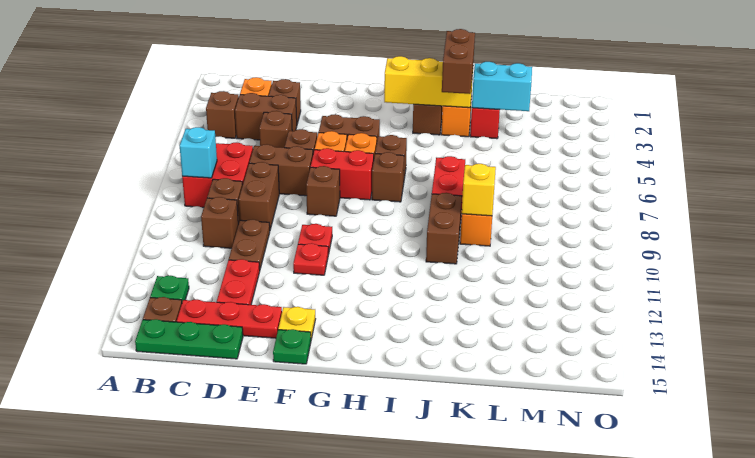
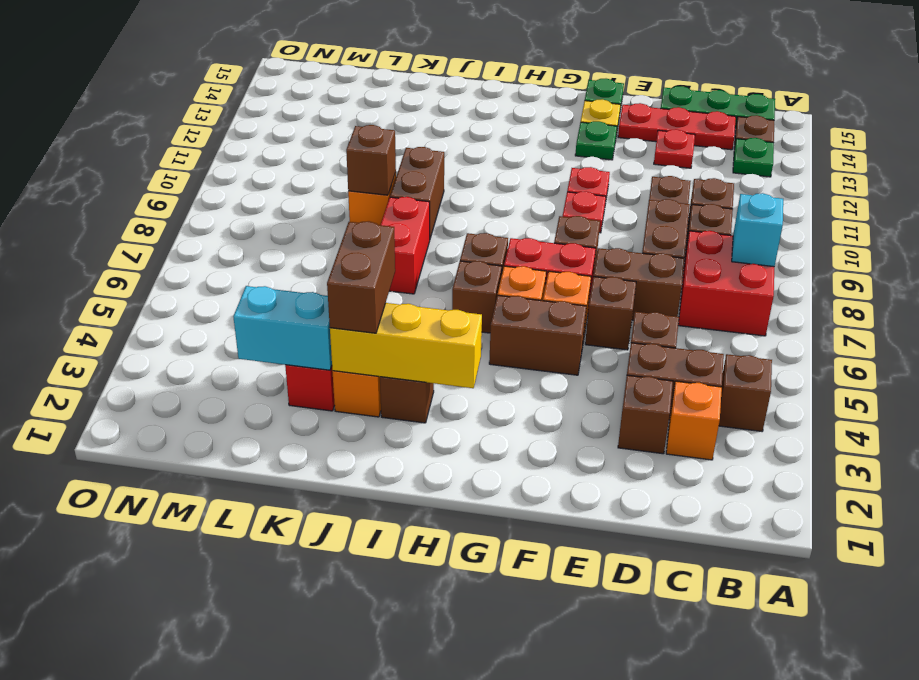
red plate D12:D13 level 1 -> red plate D13 level 1
none -> green plate F13 level 1
yellow brick K9 level 2 -> brown brick K9 level 2

